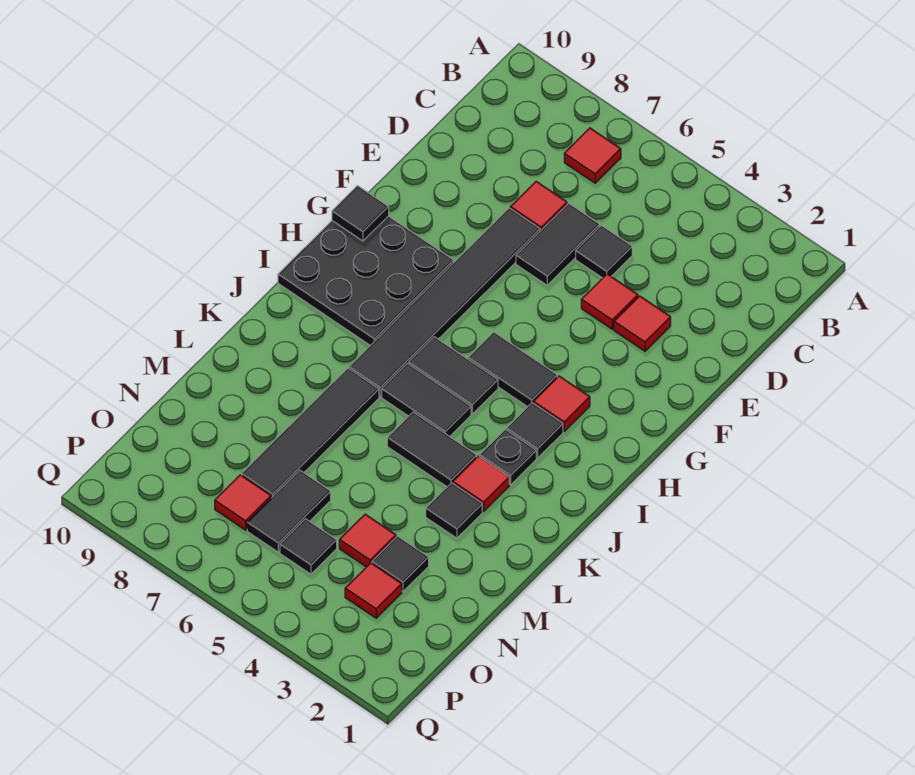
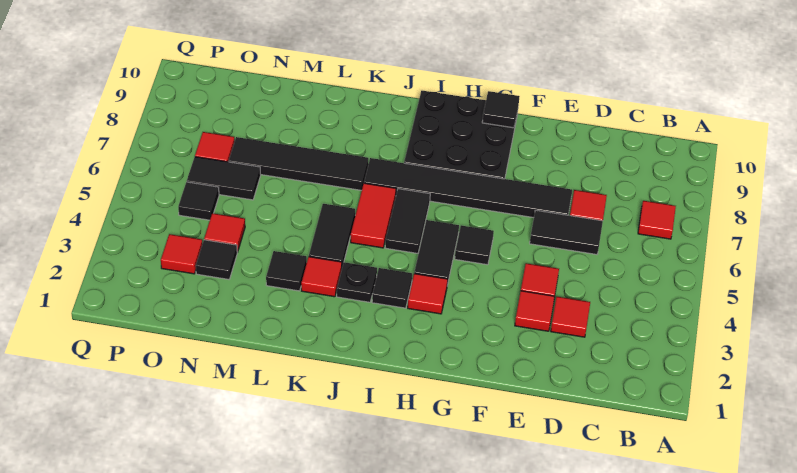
none -> red tile D3 level 1
black tile D5 level 1 -> black tile G5 level 1
black tile J5:J6 level 1 -> red tile J5:J6 level 1

